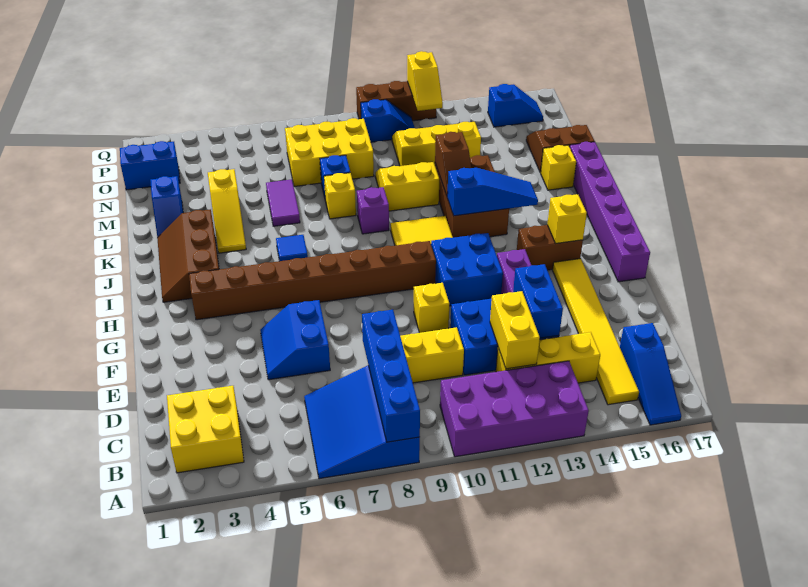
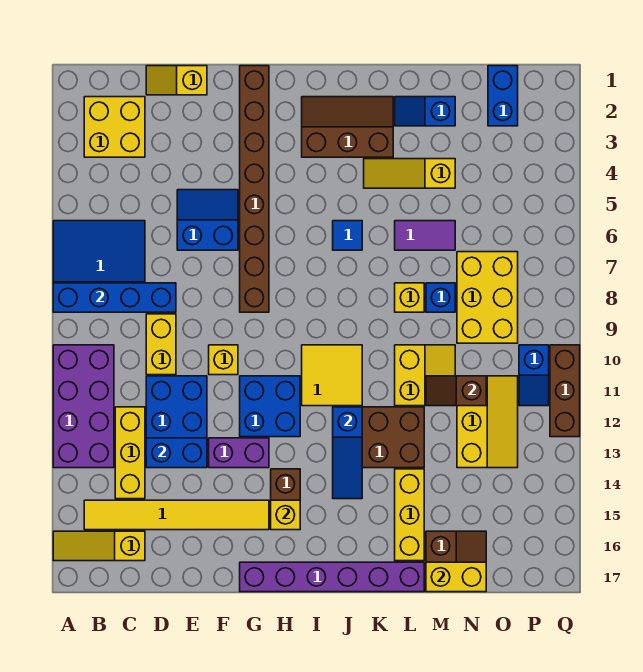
blue slope A16:C16 level 1 top C -> yellow slope A16:C16 level 1 top C
yellow brick C12:D12 level 2 -> yellow brick M17:N17 level 2
brown brick H3:H10 level 1 -> brown brick G1:G8 level 1
purple brick K9 level 1 -> none
brown slope K12:L12 level 2 top L -> brown slope M11:N11 level 2 top N
yellow brick L16 level 1 -> yellow brick L14:L16 level 1
yellow slope P12:Q12 level 2 top Q -> yellow slope D1:E1 level 1 top E
blue slope P15:P16 level 1 top 15 -> none

